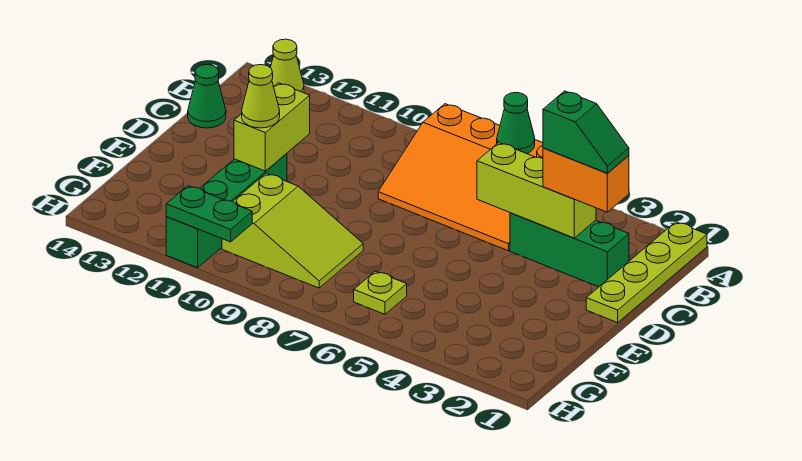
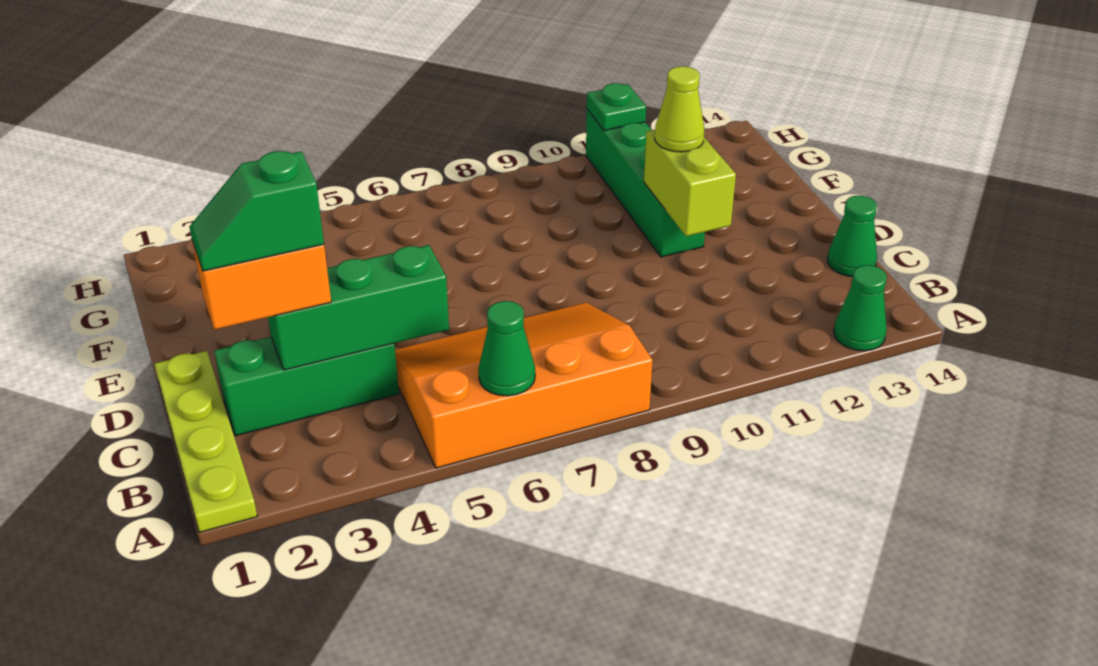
lime cone A13 level 1 -> green cone A13 level 1
lime brick C3:C5 level 2 -> green brick C3:C5 level 2
lime slope F8:G10 level 1 top 10 -> none
lime plate G6 level 1 -> none
green plate H10:H11 level 2 -> green plate H11 level 2

